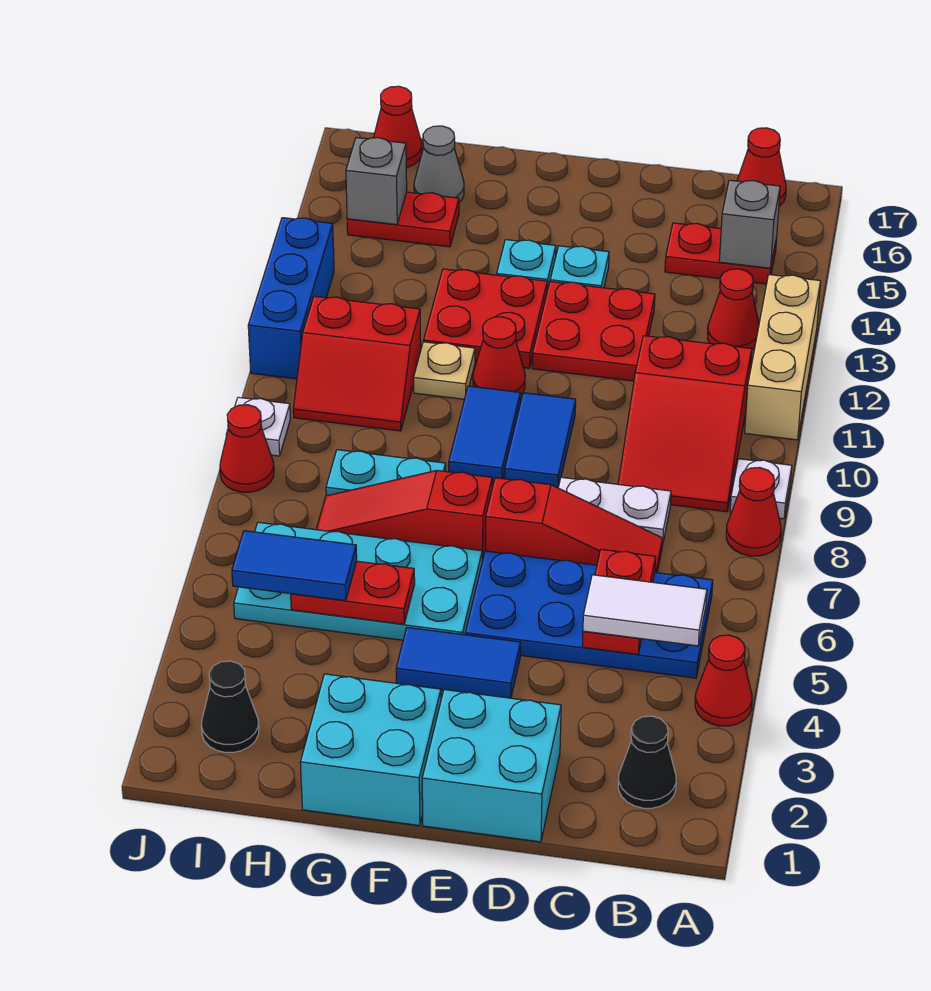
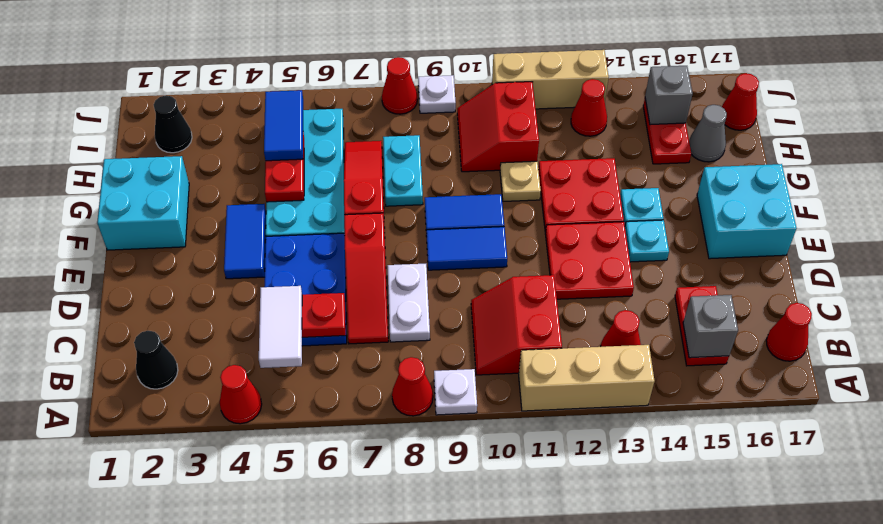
blue plate B5:E6 level 1 -> blue plate C5:E6 level 1
red slope B9:C11 level 1 top 11 -> red slope B10:C11 level 1 top 11
cyan brick D1:E2 level 1 -> cyan brick E16:F17 level 1
red cone F11 level 1 -> red cone I13 level 1
blue brick J11:J13 level 1 -> tan brick J11:J13 level 1

